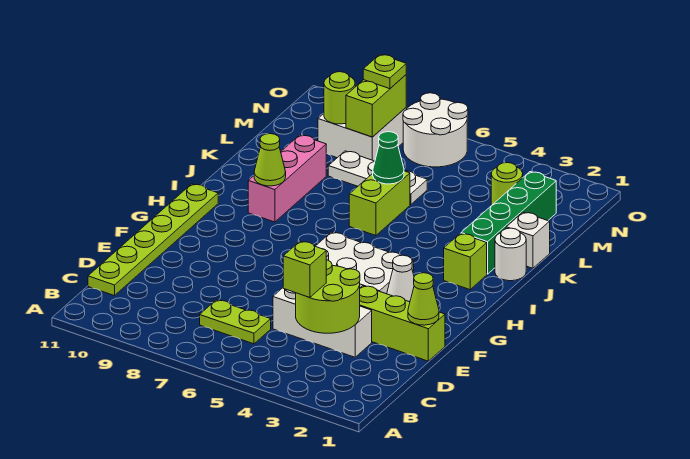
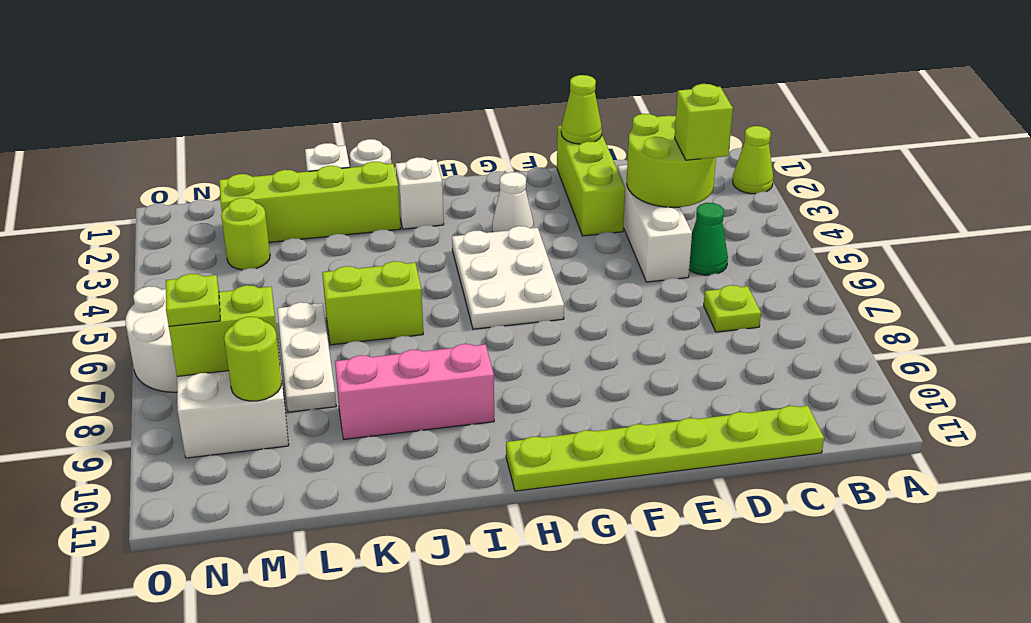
lime plate C6:C7 level 1 -> lime plate C7 level 1
lime brick I2 level 1 -> white brick I2 level 1
lime cone I9 level 2 -> lime cone A2 level 1
green brick J2:M2 level 1 -> lime brick J2:M2 level 1
green cone K6 level 2 -> green cone C5 level 1

